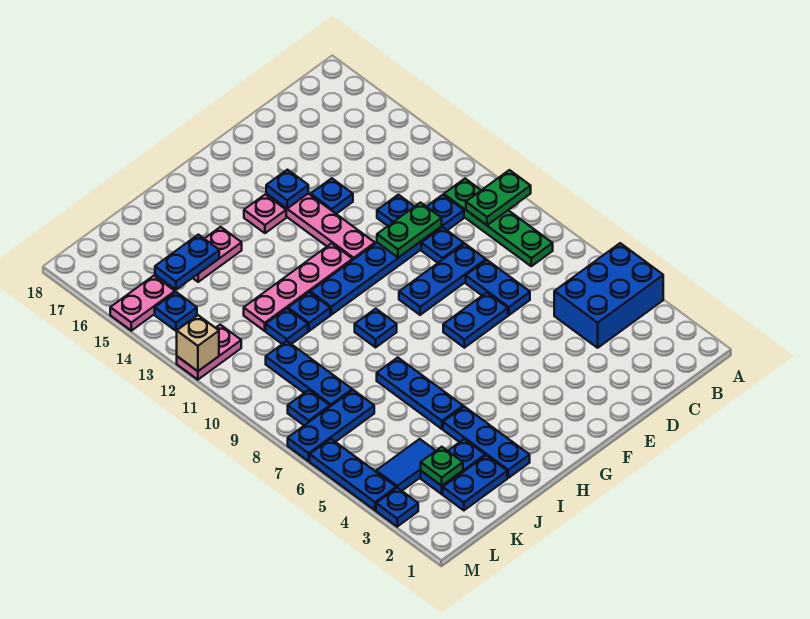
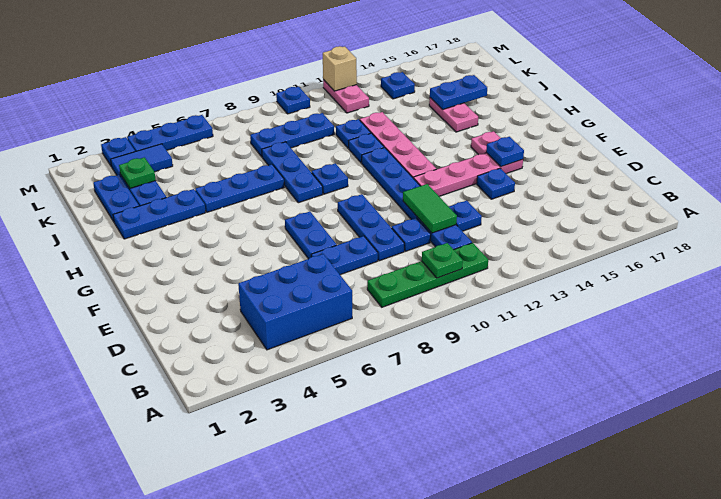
blue brick A4:C5 level 1 -> blue brick B4:C6 level 1
green plate A10:B10 level 2 -> green plate B10 level 2
green plate D11:E11 level 2 -> green tile D11:E11 level 2
blue plate J15:K15 level 2 -> blue plate J15:J16 level 2
blue tile K4:L4 level 1 -> blue tile L3:L4 level 1
blue plate K7:M7 level 1 -> blue plate H8:J8 level 1
blue plate L8 level 1 -> blue plate M10 level 1
pink plate L15:M15 level 1 -> none

